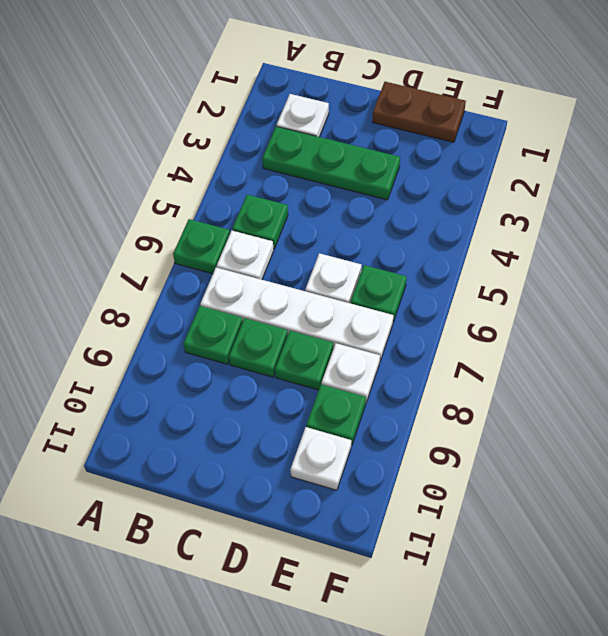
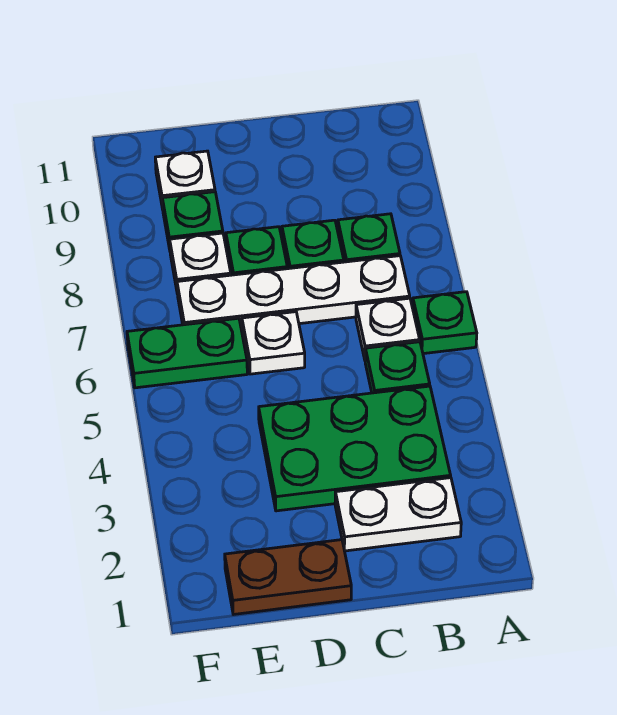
white plate B2 level 1 -> white plate B2:C2 level 1
green plate B3:D3 level 1 -> green plate B3:D4 level 1
green plate E6 level 1 -> green plate E6:F6 level 1

